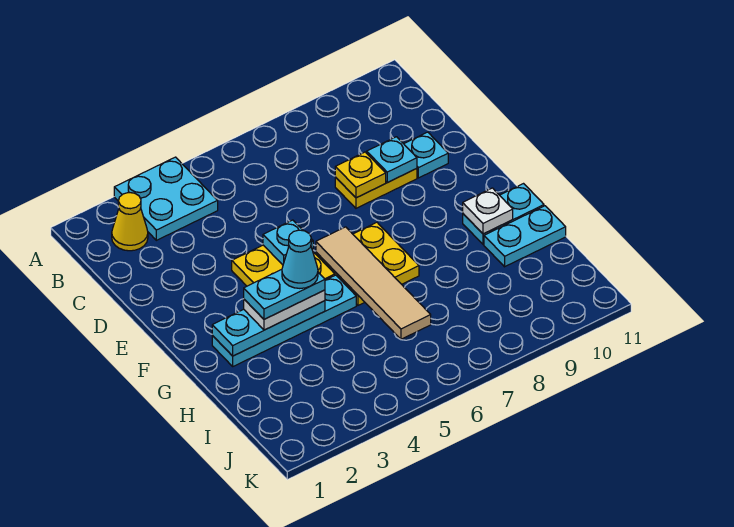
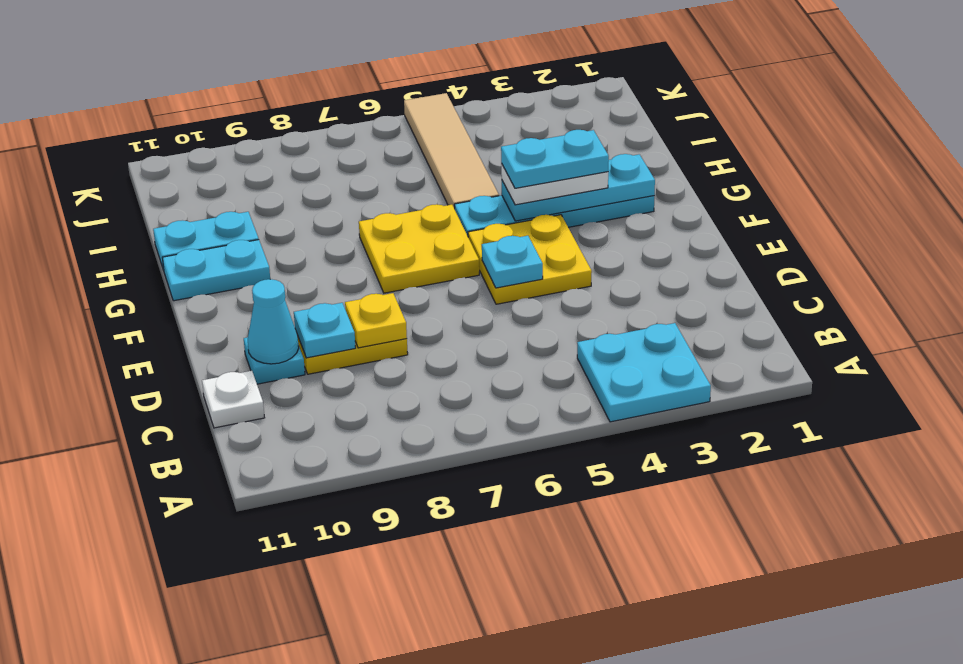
yellow cone B2 level 1 -> none
tan tile F6:I6 level 2 -> tan tile H5:K5 level 1
cyan cone G4 level 5 -> cyan cone D10 level 2
white plate G10 level 2 -> white plate C11 level 1

